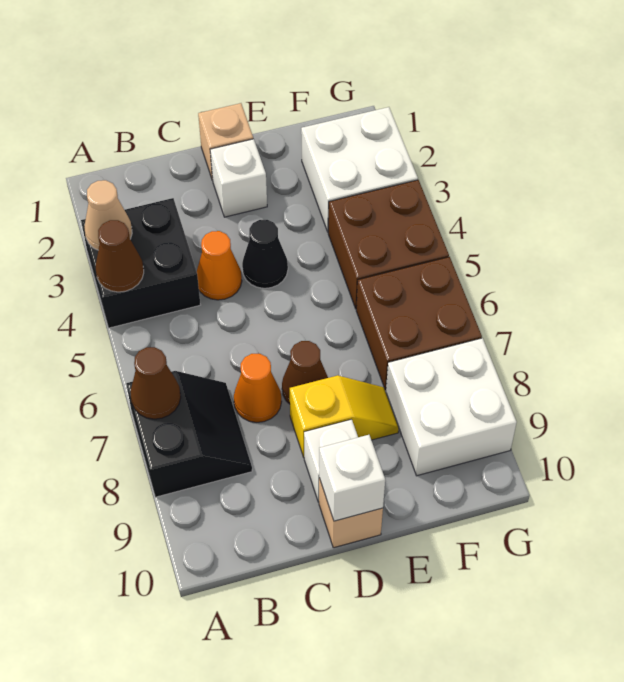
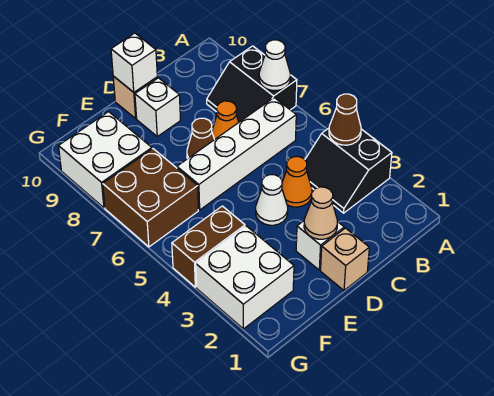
black brick A3:B4 level 1 -> black slope A3:B4 level 1 top A
tan cone A3 level 2 -> tan cone D2 level 2
brown cone A7 level 2 -> white cone A7 level 2
none -> white brick B6:E6 level 1
black cone D4 level 1 -> white cone D4 level 1
yellow slope D8:E8 level 1 top D -> none
brown brick F4:G5 level 1 -> brown brick F4:G4 level 1

